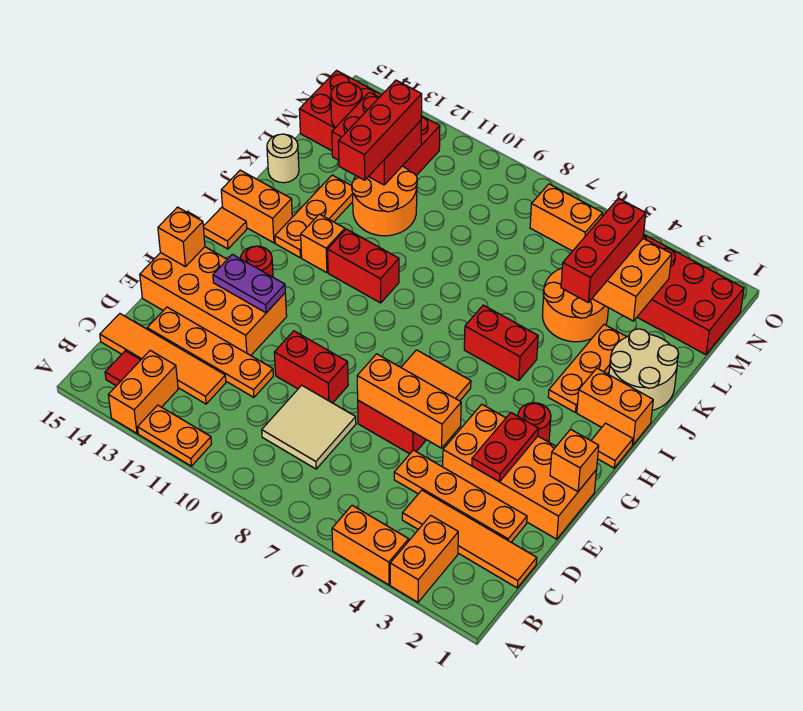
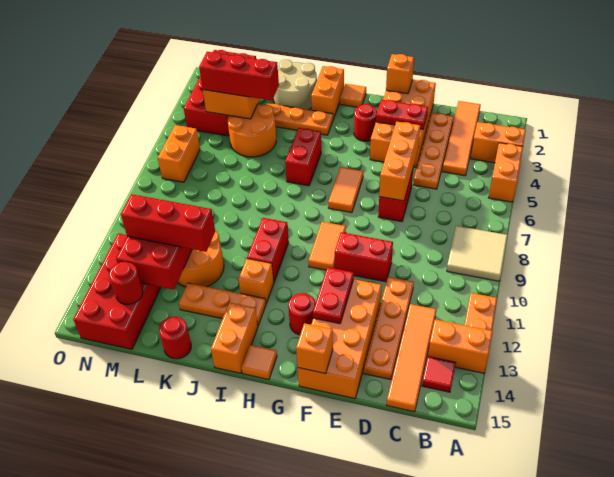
tan tile C8:D9 level 1 -> tan tile A8:B9 level 1
red brick E9:E10 level 1 -> red brick E10:F10 level 1
purple plate F12:F13 level 2 -> red plate F12:F13 level 2
none -> orange tile G9:G10 level 1
tan round brick K15 level 1 -> red round brick K15 level 1

